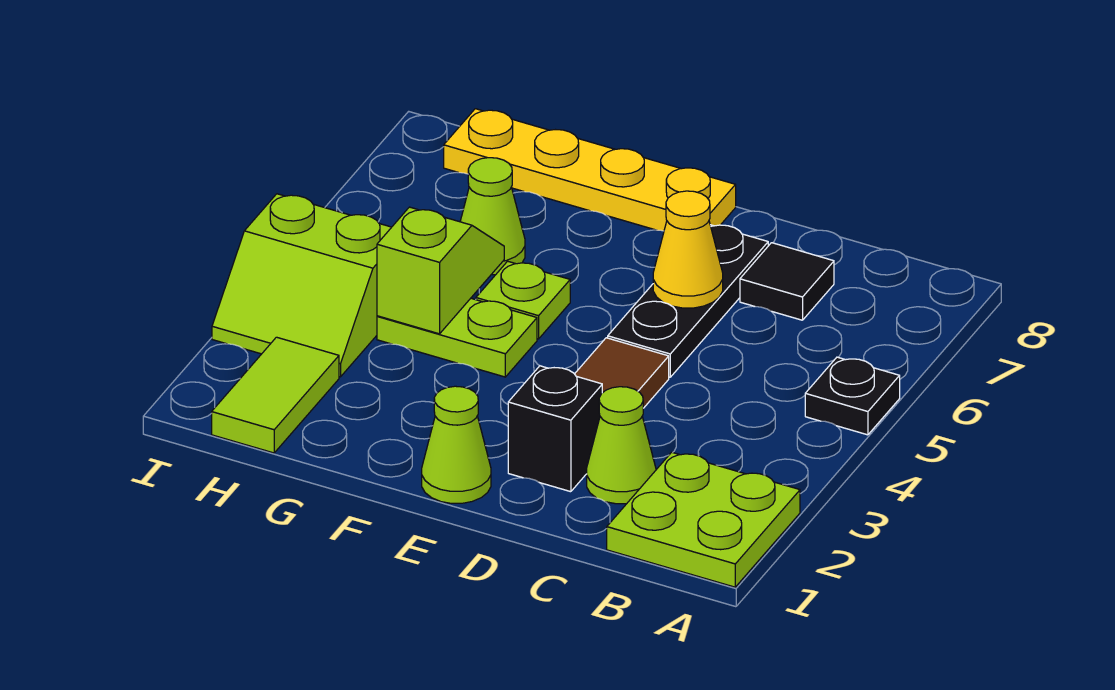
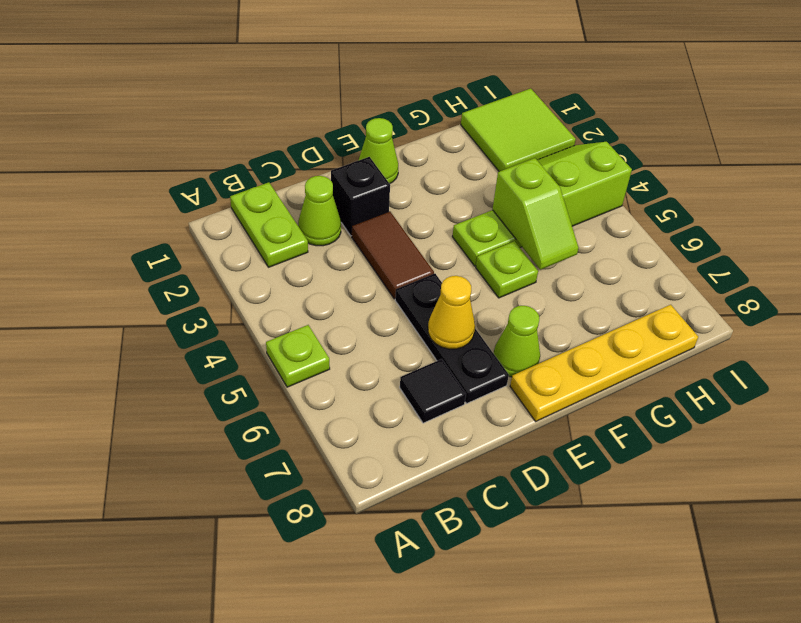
lime plate A1:B2 level 1 -> lime plate B1:B2 level 1
black plate A5 level 1 -> lime plate A5 level 1
lime cone G6 level 1 -> lime cone E7 level 1
lime tile H1:H2 level 1 -> lime tile H1:I2 level 1

